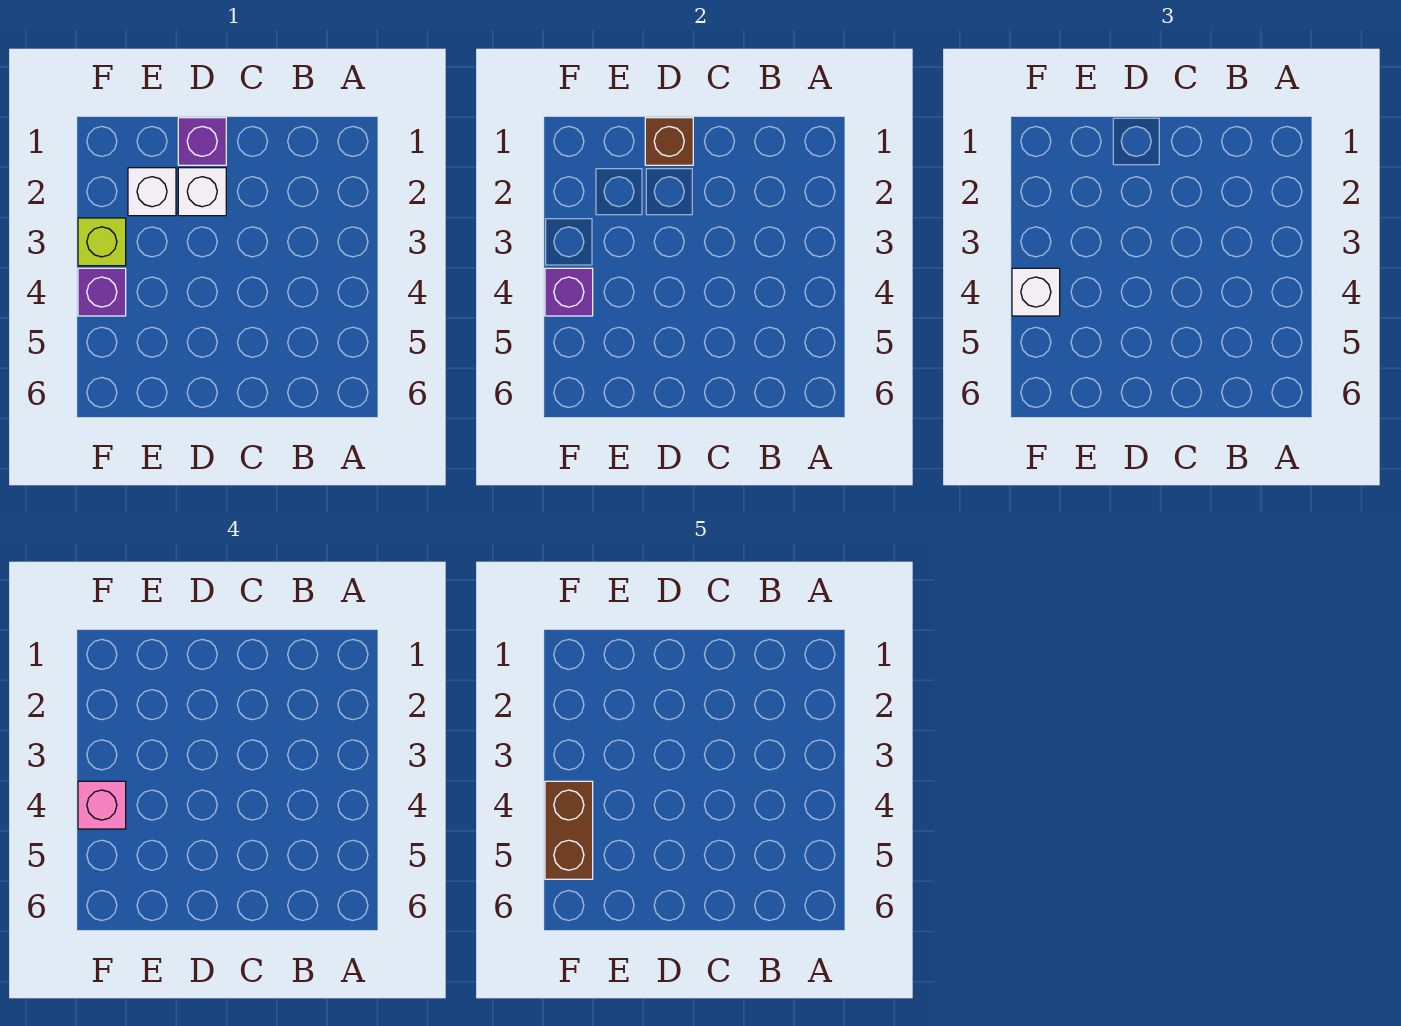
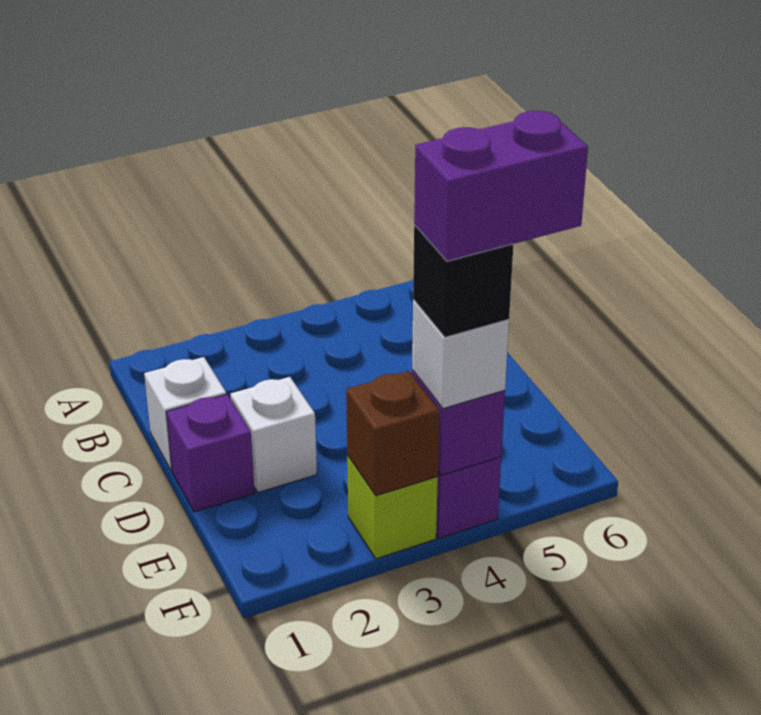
brown brick D1 level 2 -> brown brick F3 level 2
white brick E2 level 1 -> white brick C1 level 1
pink brick F4 level 4 -> black brick F4 level 4
brown brick F4:F5 level 5 -> purple brick F4:F5 level 5

